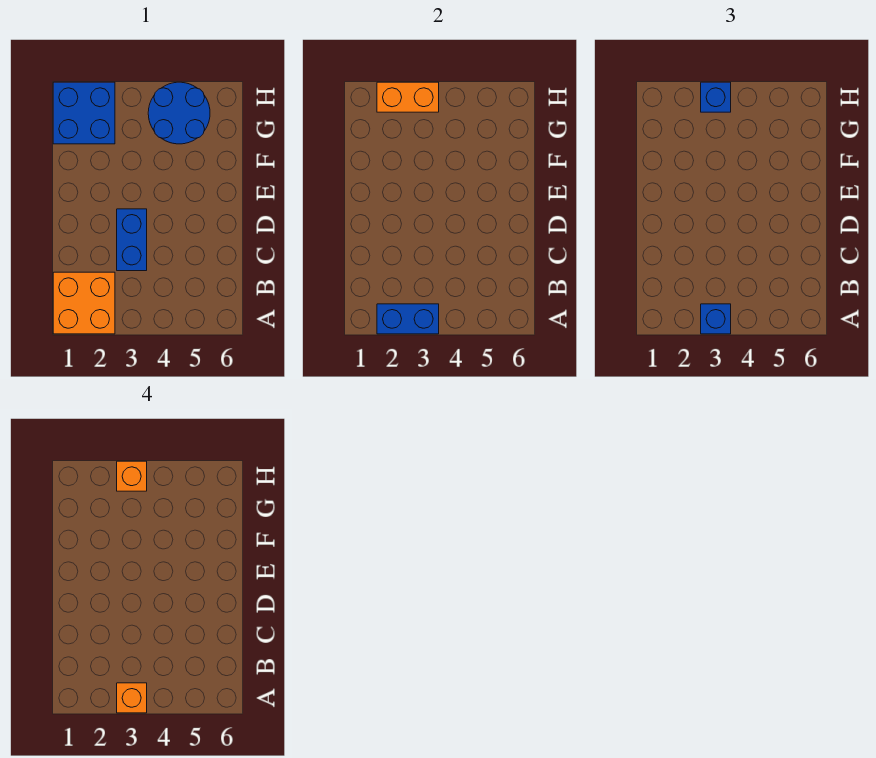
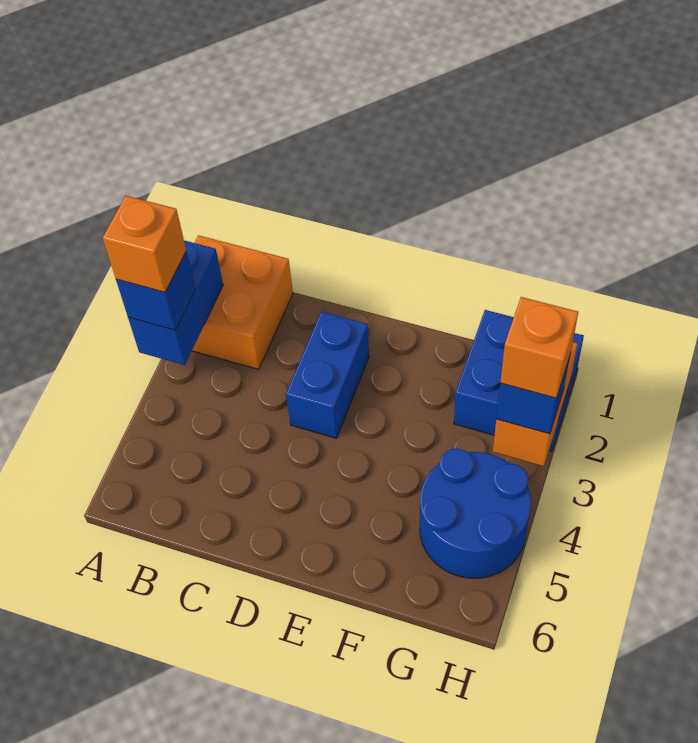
blue brick C3:D3 level 1 -> blue brick D2:D3 level 1

